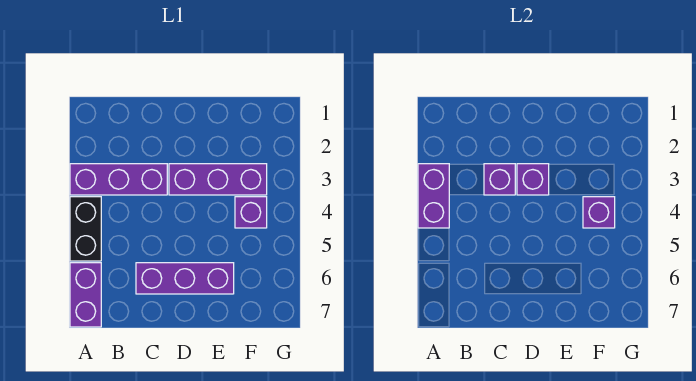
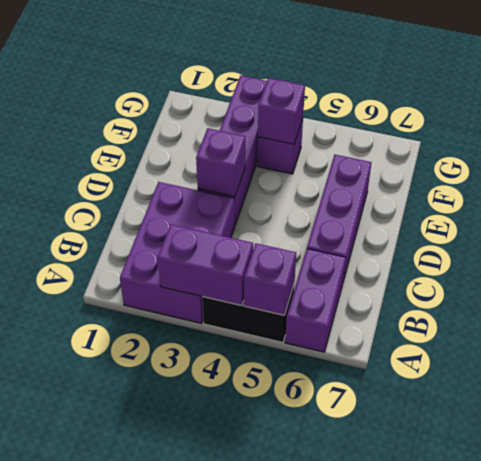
purple brick A3:C3 level 1 -> purple brick A2:C3 level 1
purple brick A6:A7 level 1 -> purple brick A6:B6 level 1
purple brick C3 level 2 -> purple brick A5 level 2
purple brick D3:F3 level 1 -> purple brick D3:G3 level 1

